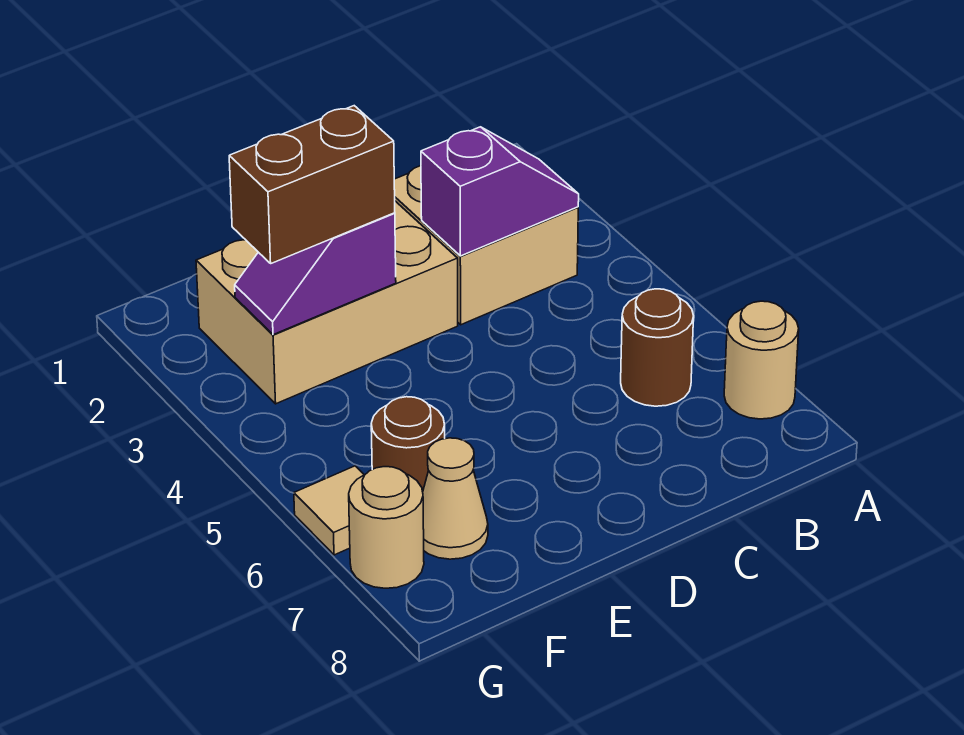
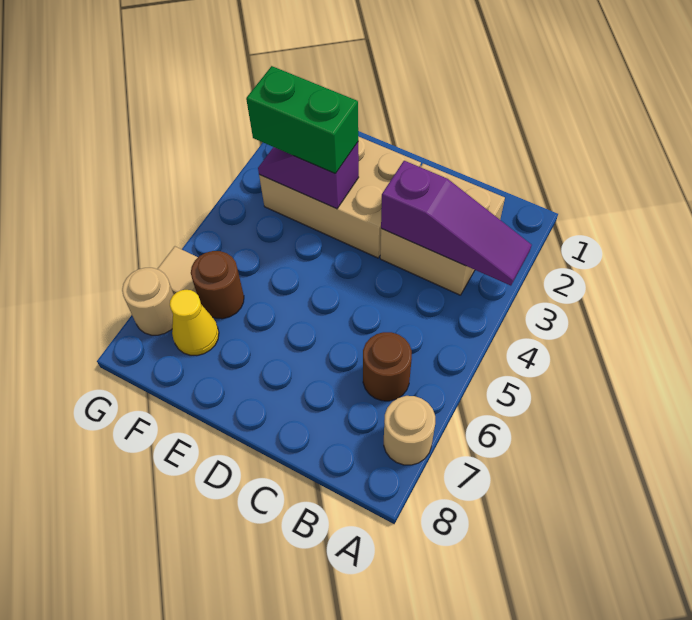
purple slope B3:C3 level 2 top C -> purple slope A3:C3 level 2 top C
brown brick E3:F3 level 3 -> green brick E3:F3 level 3
tan cone F7 level 1 -> yellow cone F7 level 1

